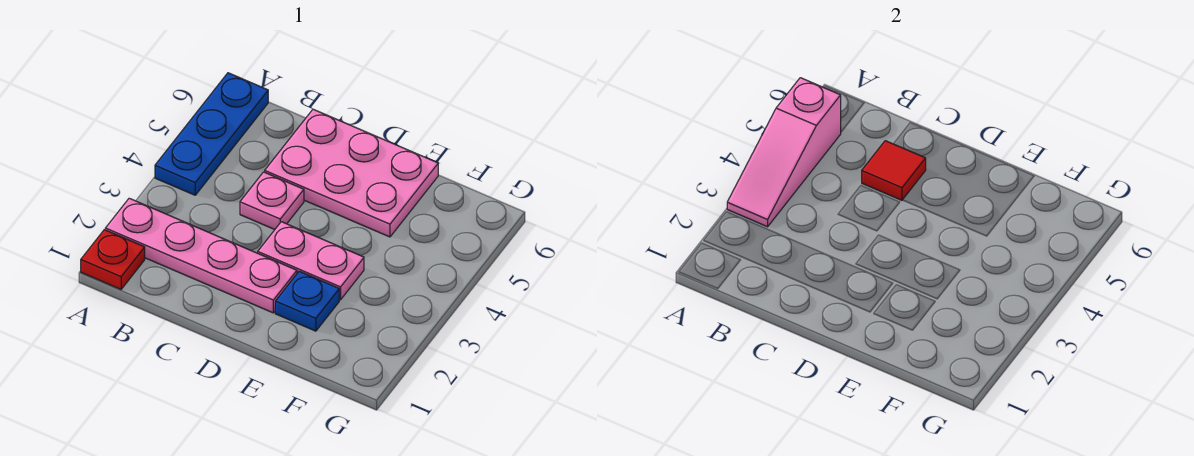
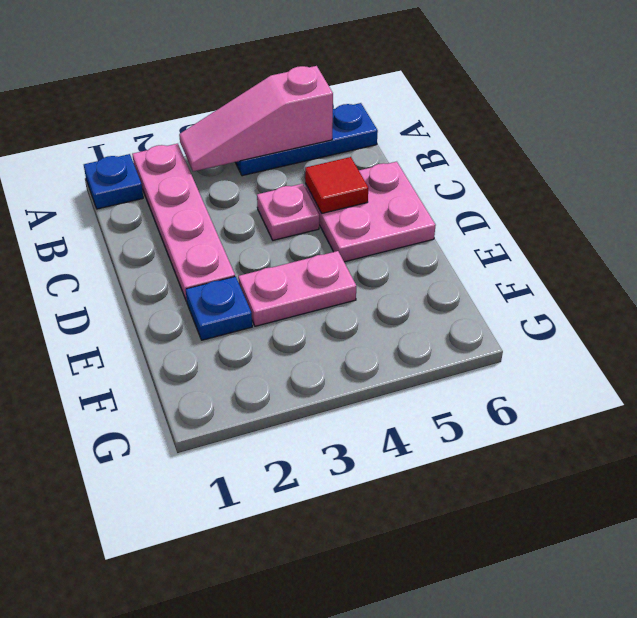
red plate A1 level 1 -> blue plate A1 level 1
pink plate C5:E6 level 1 -> pink plate C5:D6 level 1
pink plate D3:E3 level 1 -> pink plate E3:E4 level 1

